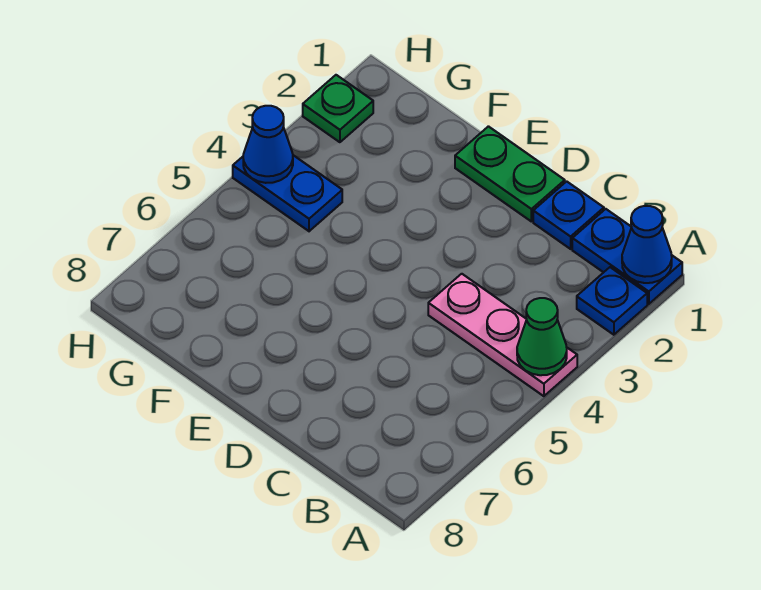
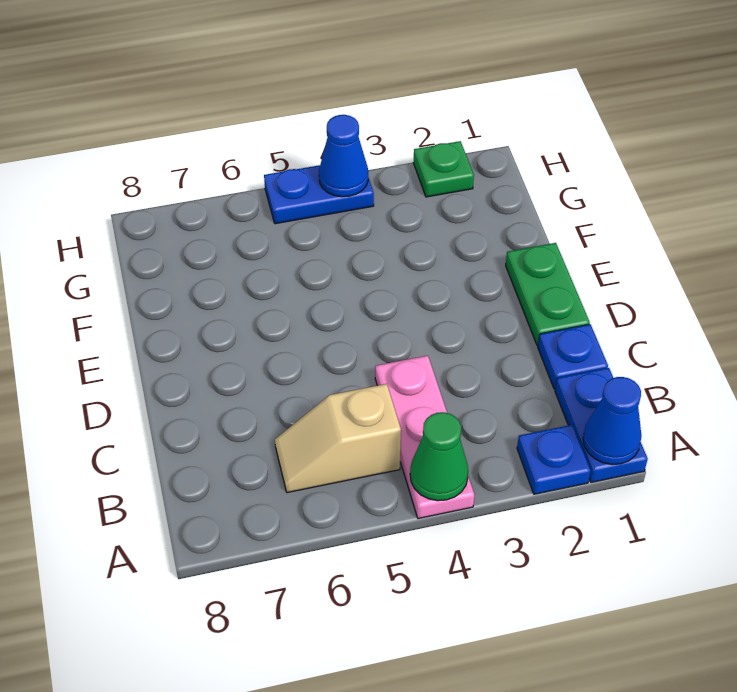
none -> tan slope B5:B6 level 1 top 5
blue plate G4:H4 level 1 -> blue plate H4:H5 level 1

